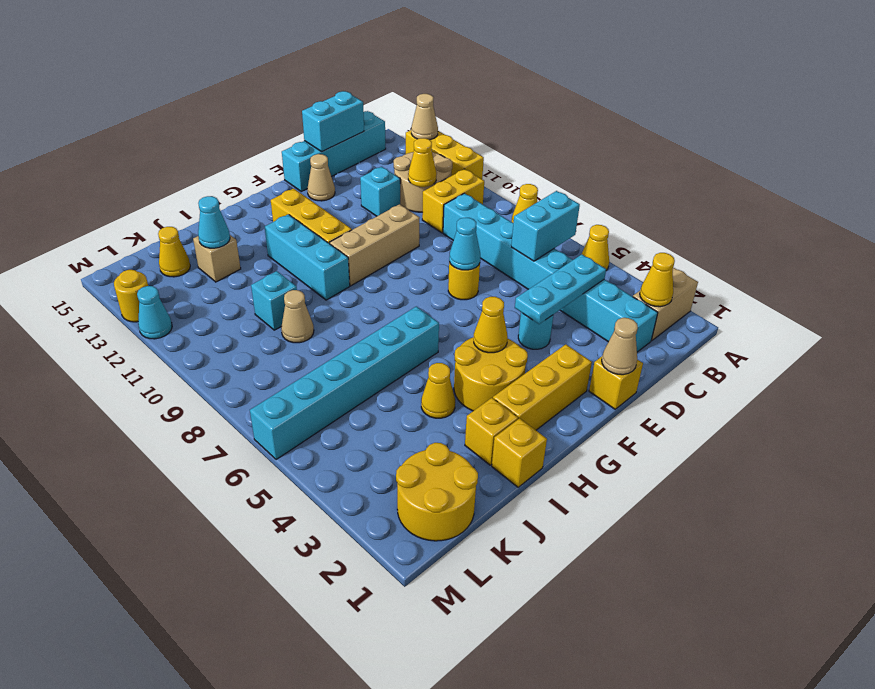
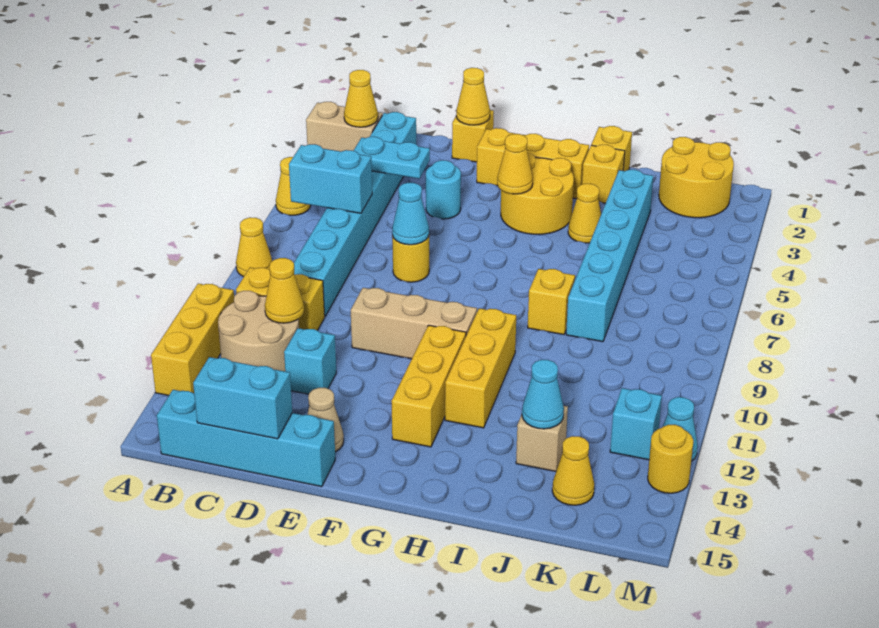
tan cone A13 level 2 -> none
cyan plate C4:E4 level 2 -> cyan plate C4:D4 level 2
tan cone E1 level 2 -> yellow cone E1 level 2
cyan brick H6:M6 level 1 -> cyan brick J3:J8 level 1
cyan brick H10:H12 level 1 -> yellow brick H10:H12 level 1
none -> yellow brick I8 level 1
tan cone J9 level 1 -> none
cyan brick J10 level 1 -> cyan brick L12 level 1

